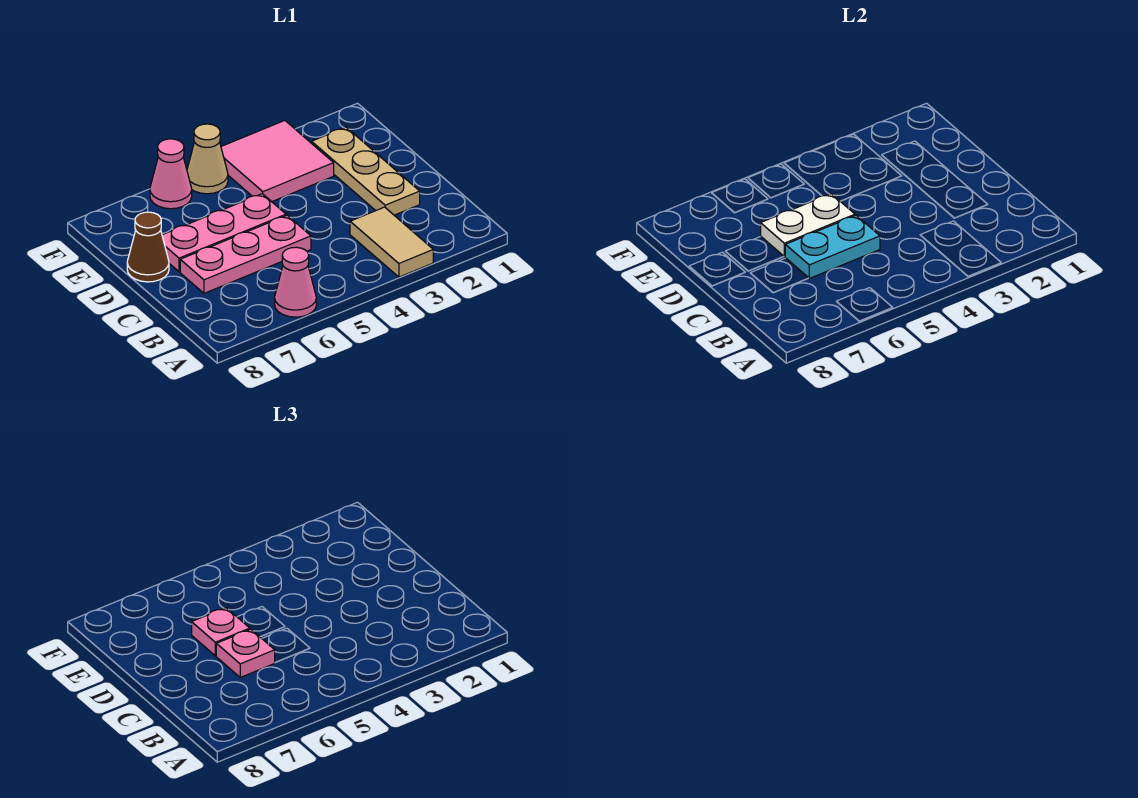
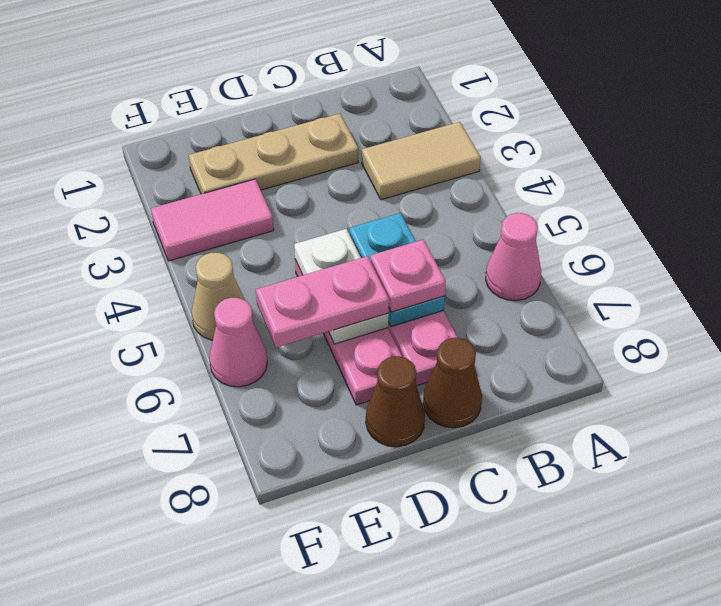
none -> brown cone C8 level 1
pink plate D6 level 3 -> pink plate D6:E6 level 3
pink tile E3:F4 level 1 -> pink tile E3:F3 level 1

